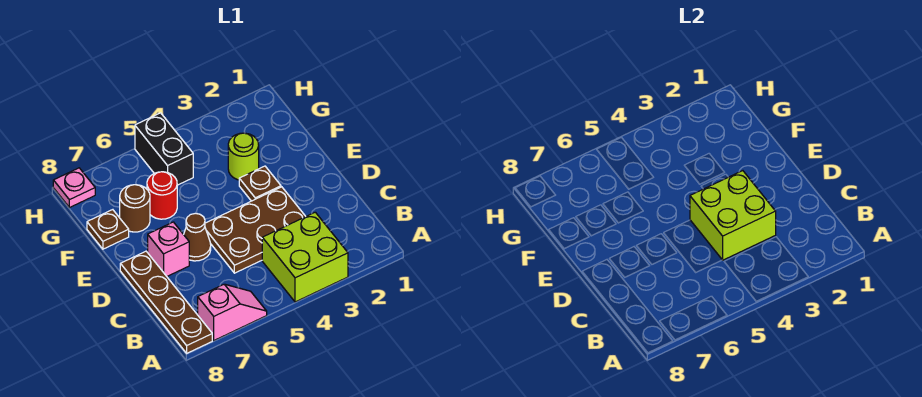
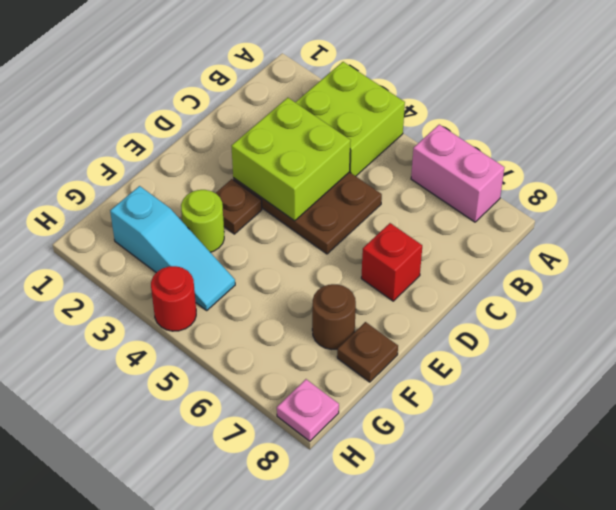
pink slope A6:A7 level 1 top 7 -> pink brick A6:A7 level 1
brown plate A8:D8 level 1 -> none
brown cone D6 level 1 -> none
pink brick D7 level 1 -> red brick D7 level 1
red round brick F6 level 1 -> red round brick H4 level 1
none -> cyan slope G2:G4 level 1 top 2
black brick G5:H5 level 1 -> none

